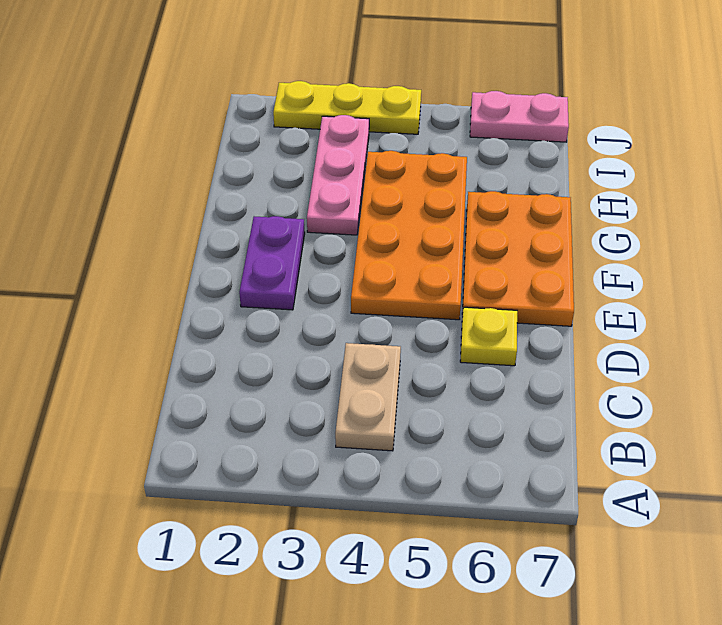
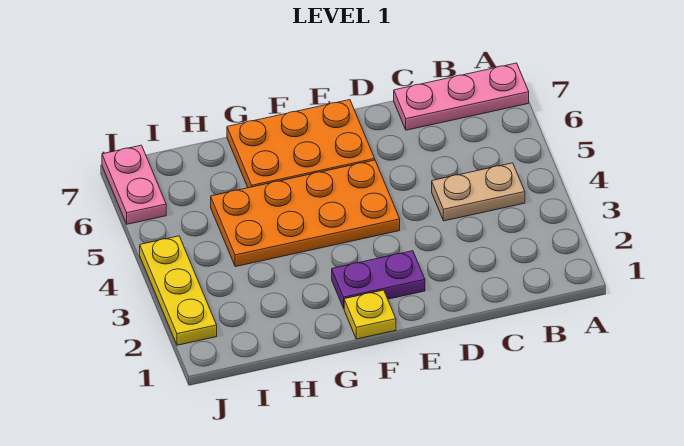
yellow plate D6 level 1 -> yellow plate F1 level 1
pink plate G3:I3 level 1 -> pink plate A7:C7 level 1

